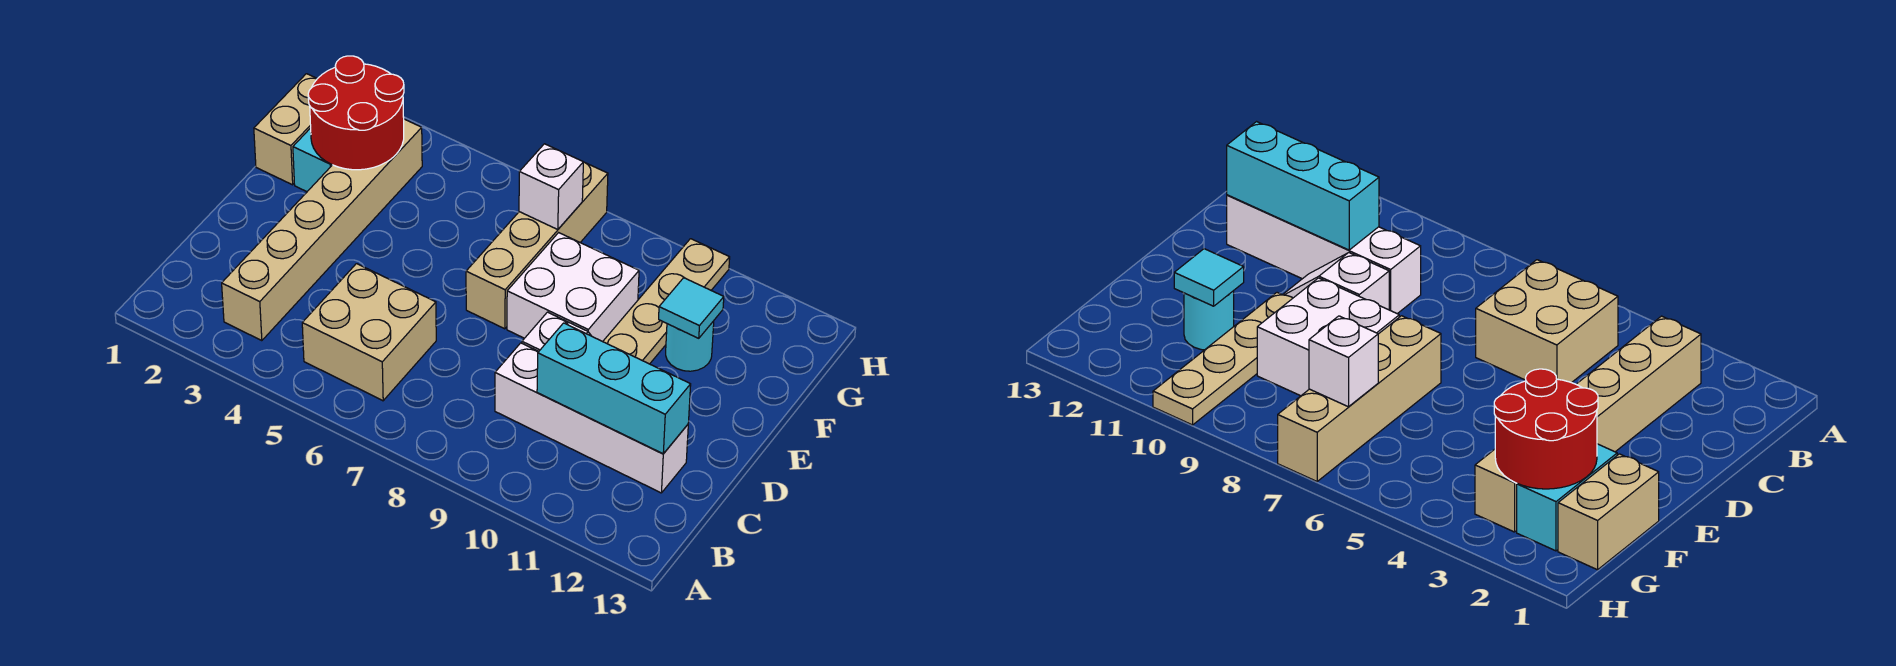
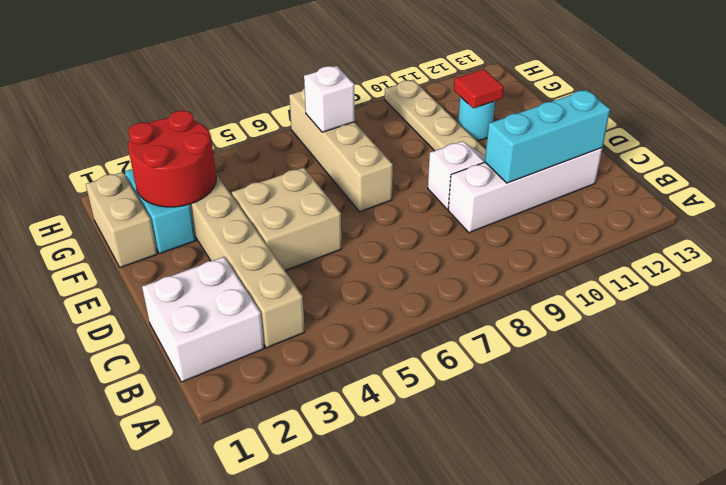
tan brick B5:C6 level 1 -> tan brick D4:E5 level 1
white brick E8:F9 level 1 -> white brick B1:C2 level 1
cyan tile F11 level 2 -> red tile F11 level 2

